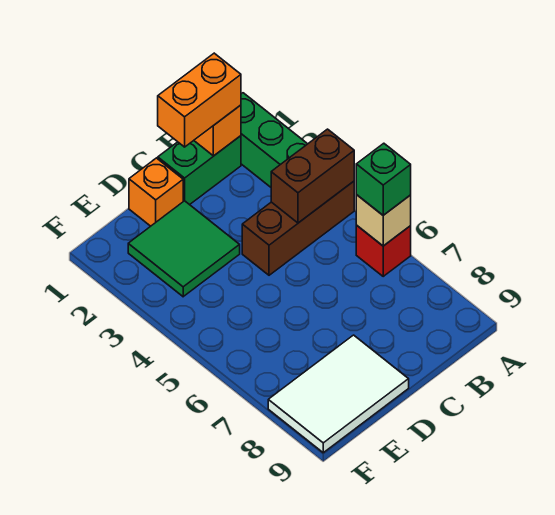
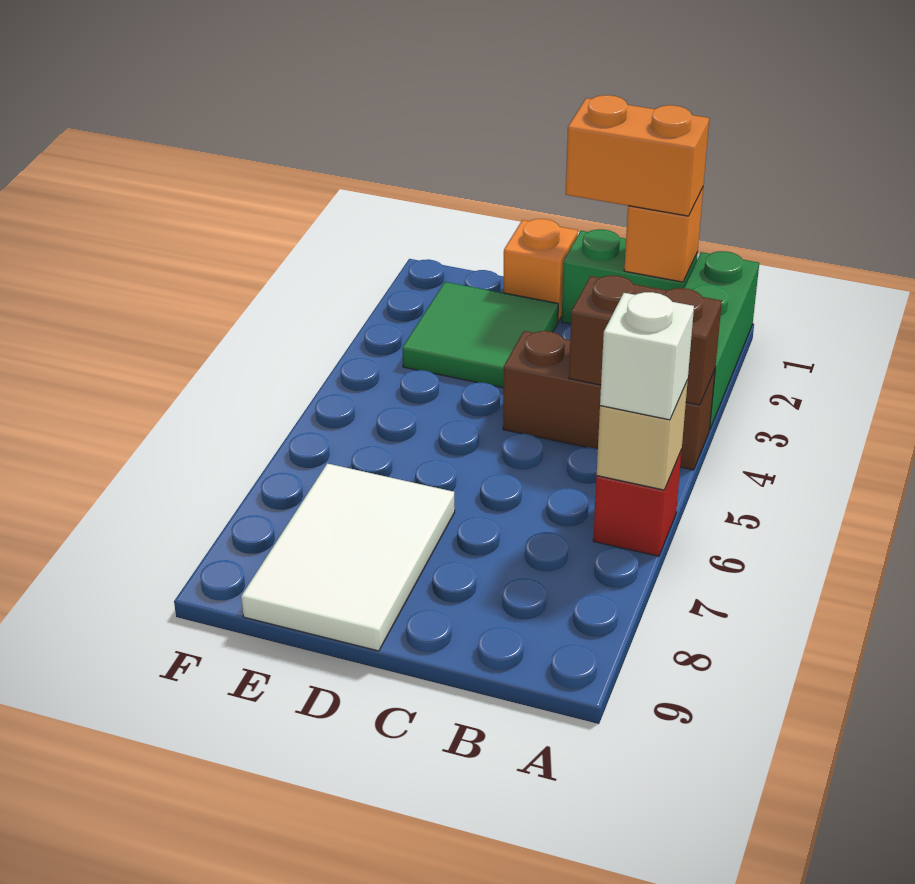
green brick A6 level 3 -> white brick A6 level 3
white tile D8:F9 level 1 -> white tile D7:E9 level 1

